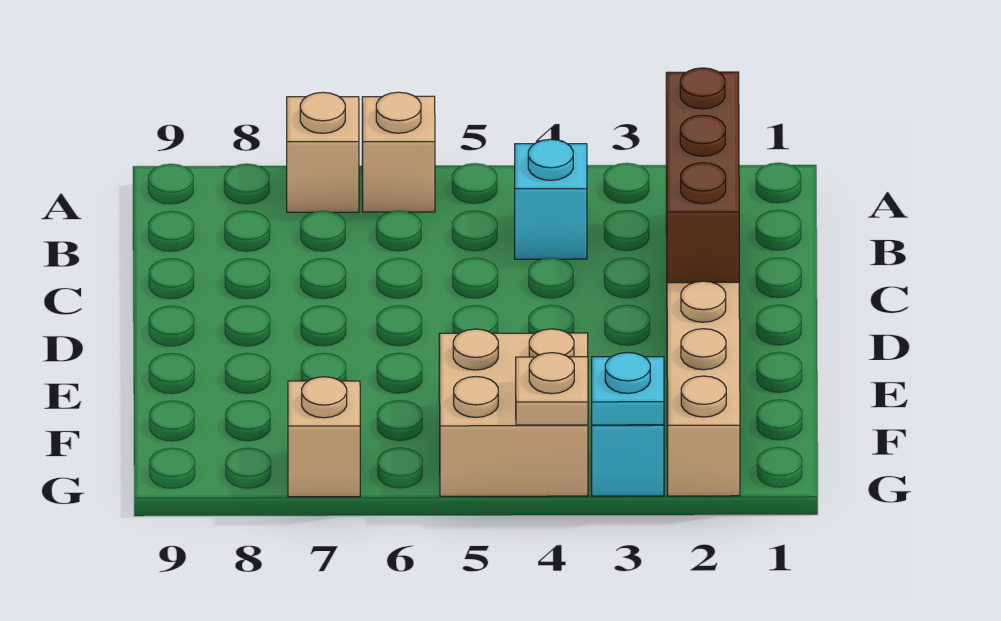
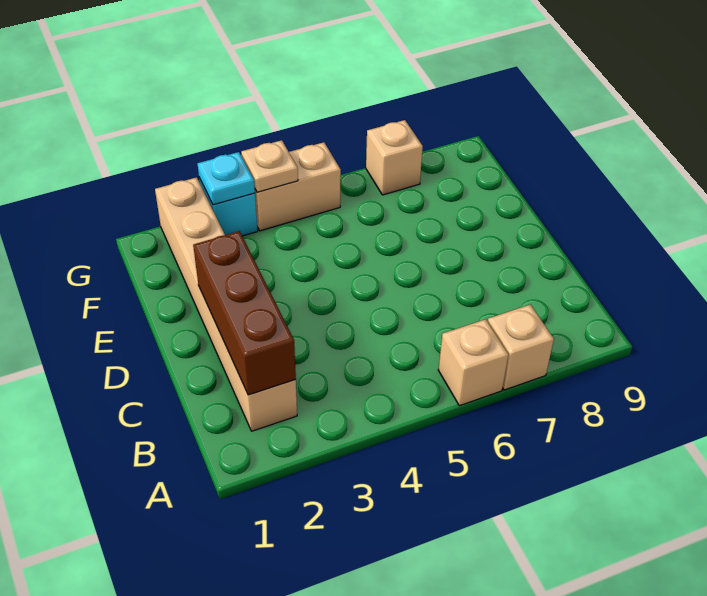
cyan brick B4 level 1 -> none
tan brick F4:G5 level 1 -> tan brick G4:G5 level 1

